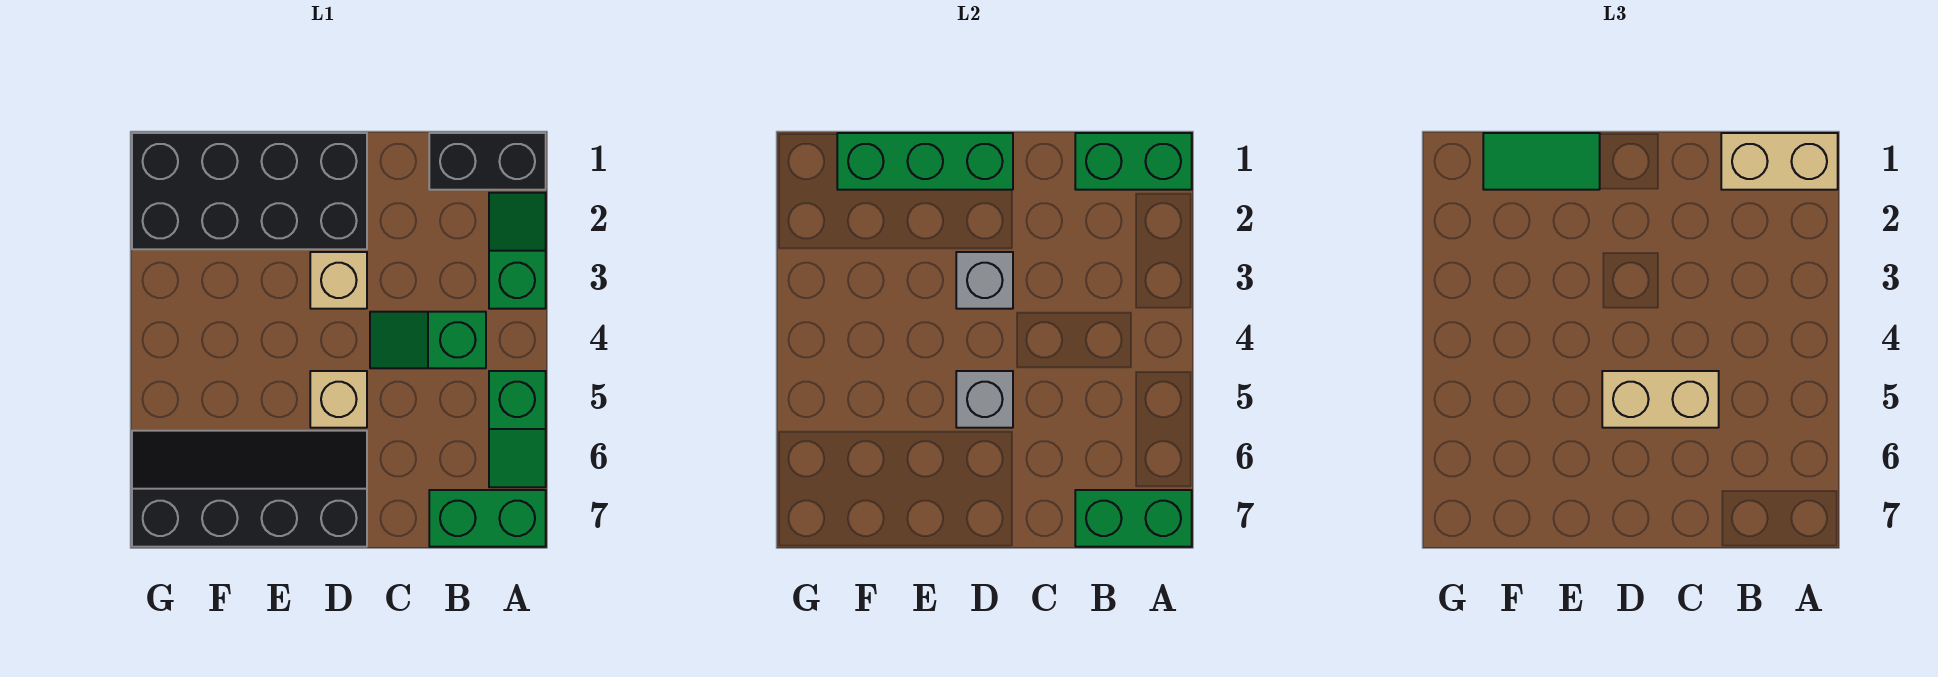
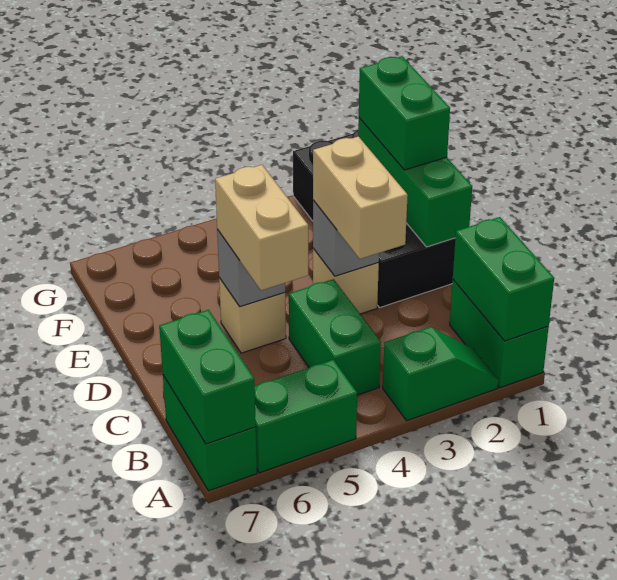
black brick A1:B1 level 1 -> green brick A1:B1 level 1
tan brick A1:B1 level 3 -> tan brick C3:D3 level 3
green slope A5:A6 level 1 top 5 -> green brick A5:A6 level 1
green slope B4:C4 level 1 top B -> green brick B4:C4 level 1
black slope D6:G7 level 1 top 7 -> none
green tile E1:F1 level 3 -> green brick E1:F1 level 3

